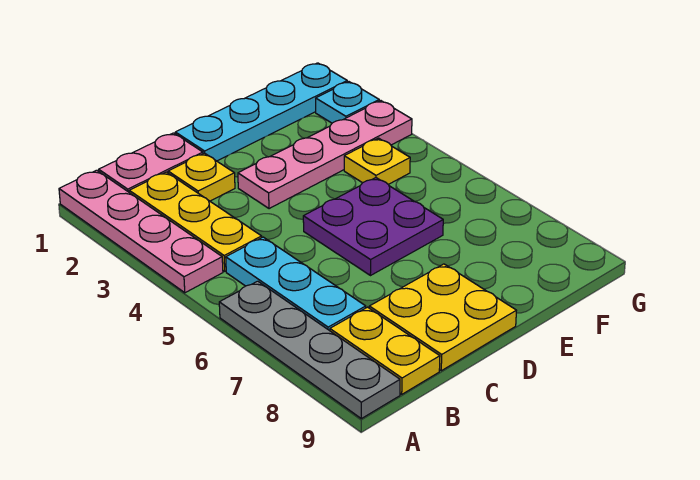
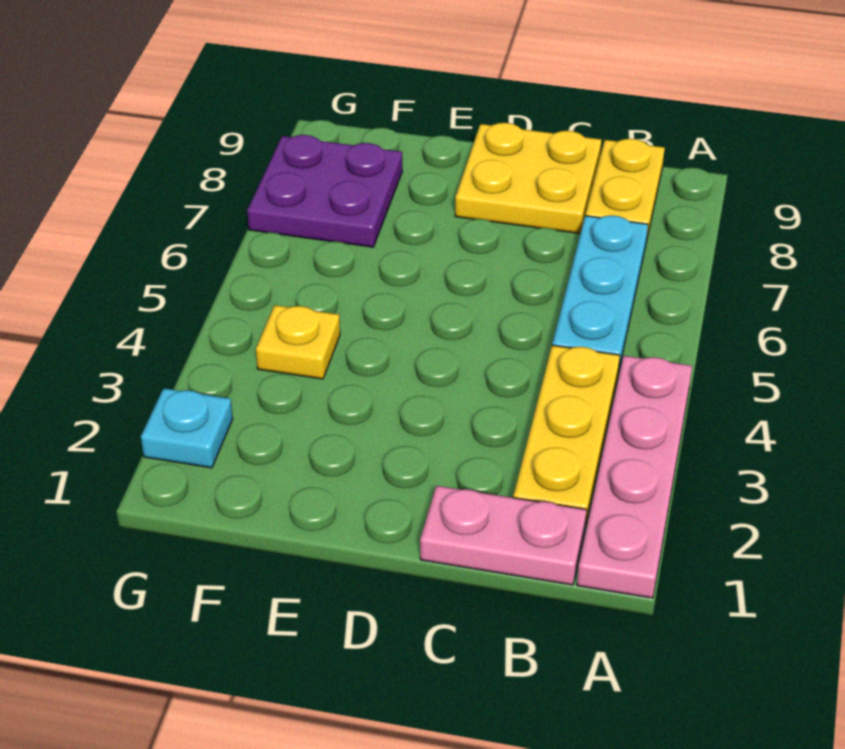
grey plate A6:A9 level 1 -> none
yellow plate C2 level 1 -> none
cyan plate D1:G1 level 1 -> none
pink plate D3:G3 level 1 -> none
purple plate D5:E6 level 1 -> purple plate F7:G8 level 1

